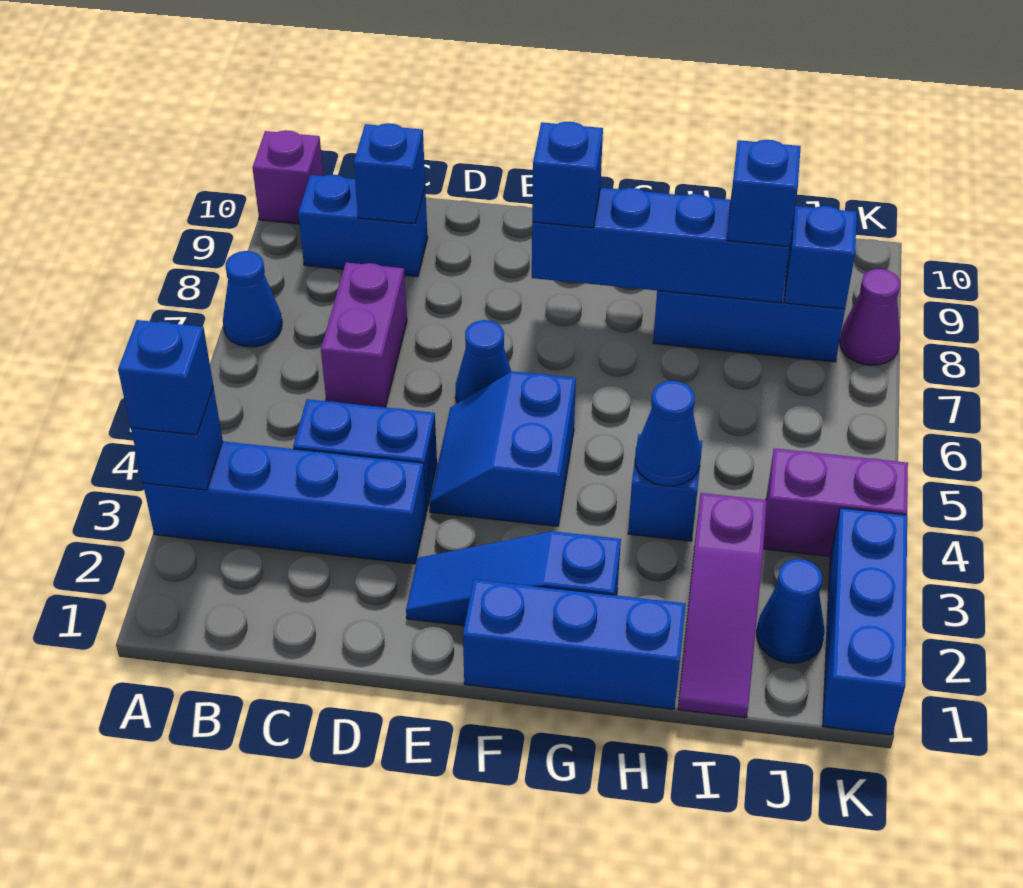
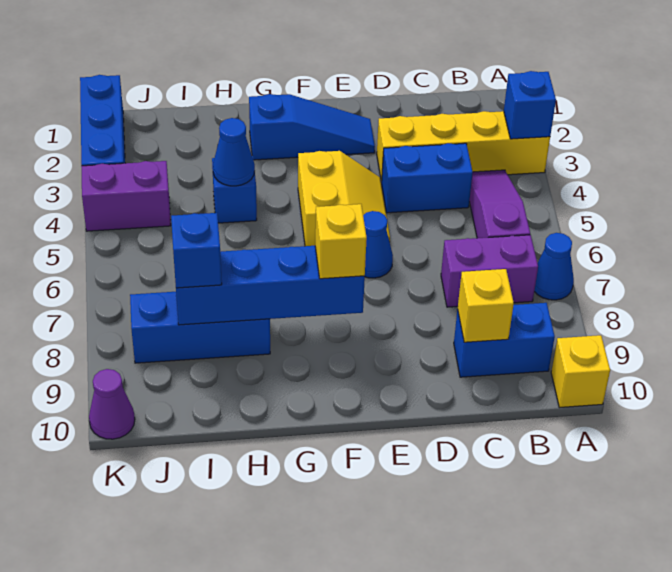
blue brick A3:D3 level 1 -> yellow brick A3:D3 level 1
blue brick A3 level 3 -> none
purple brick A10 level 1 -> yellow brick A10 level 1
purple brick C6:C7 level 1 -> purple brick B7:C7 level 1
blue brick C9 level 2 -> yellow brick C9 level 2
blue slope E4:F5 level 1 top F -> yellow slope E4:F5 level 1 top F
blue brick F1:H1 level 1 -> none
blue brick F8 level 3 -> yellow brick F8 level 3
purple slope I1:I3 level 1 top 3 -> purple slope B4:B6 level 1 top 6
blue cone J2 level 1 -> none
blue brick J8 level 2 -> none
purple cone K8 level 1 -> purple cone K10 level 1

